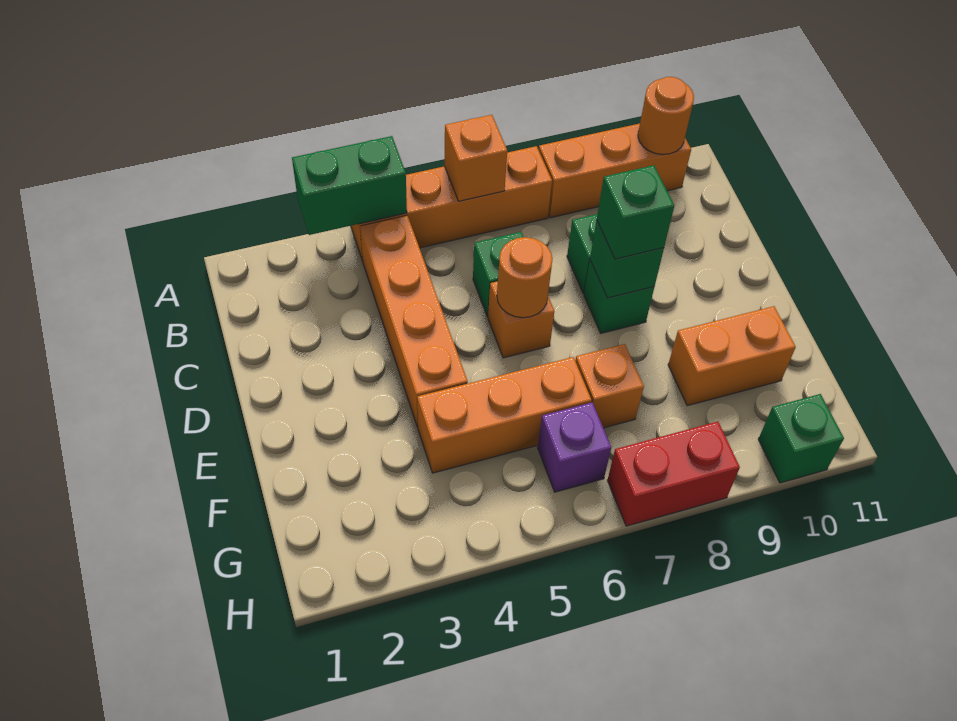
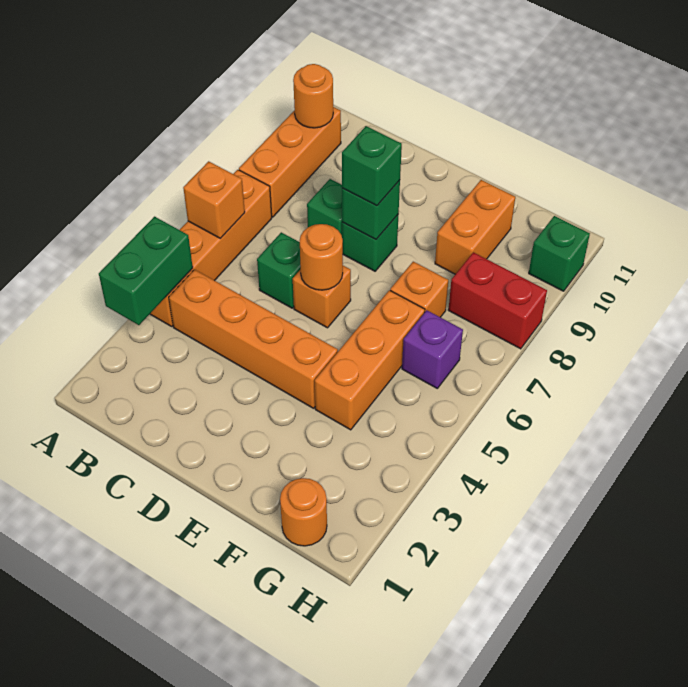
none -> orange round brick G1 level 1
red brick H7:H8 level 1 -> red brick G8:H8 level 1

